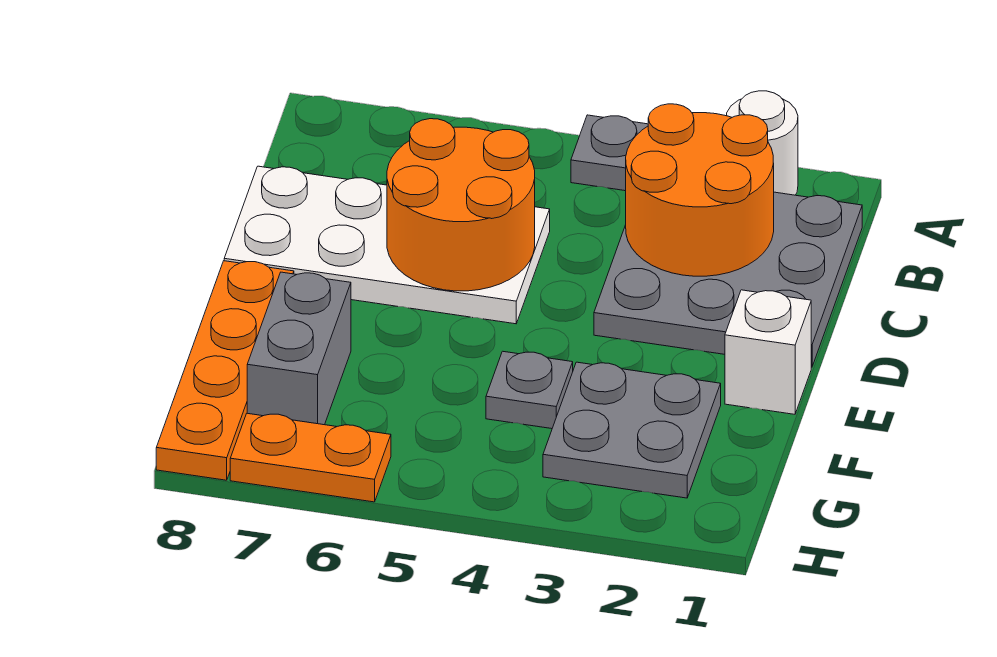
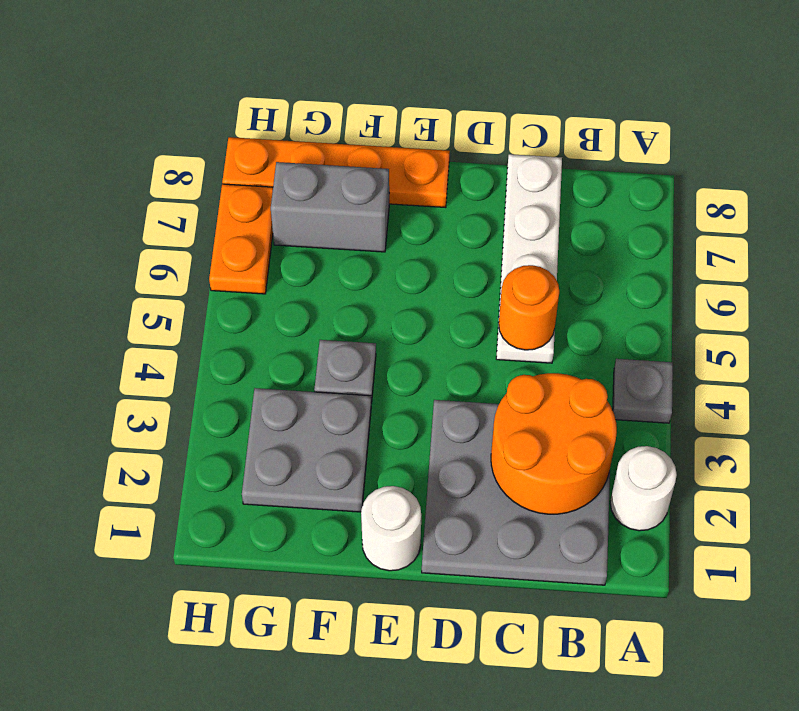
white plate C5:D8 level 1 -> white plate C5:C8 level 1
orange round brick C5:D6 level 2 -> orange round brick C5 level 2
white brick E1 level 1 -> white round brick E1 level 1

